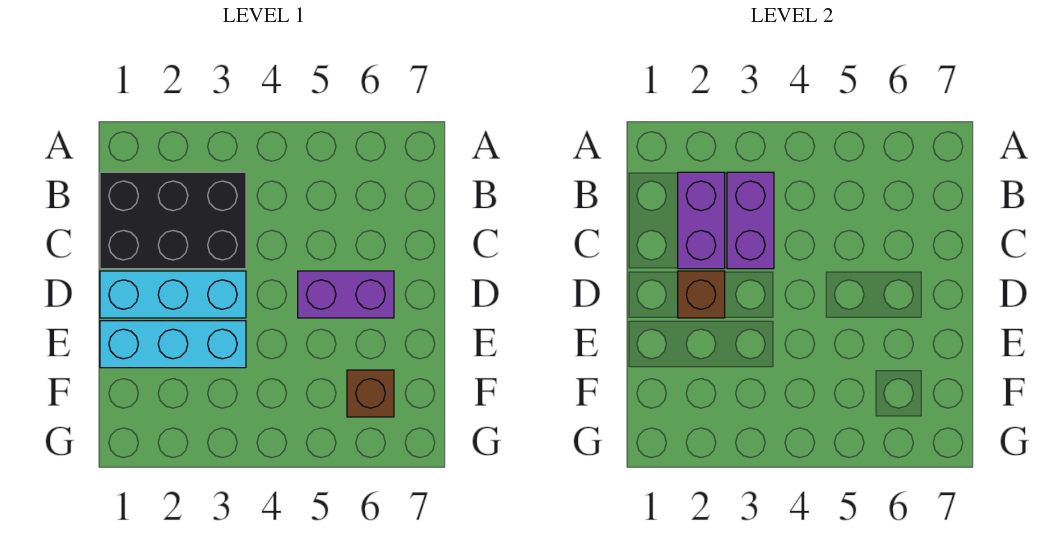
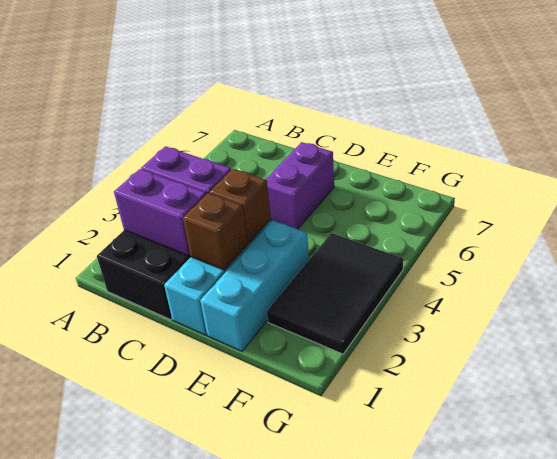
none -> black tile F2:G4 level 1
brown brick F6 level 1 -> brown brick D3 level 2

